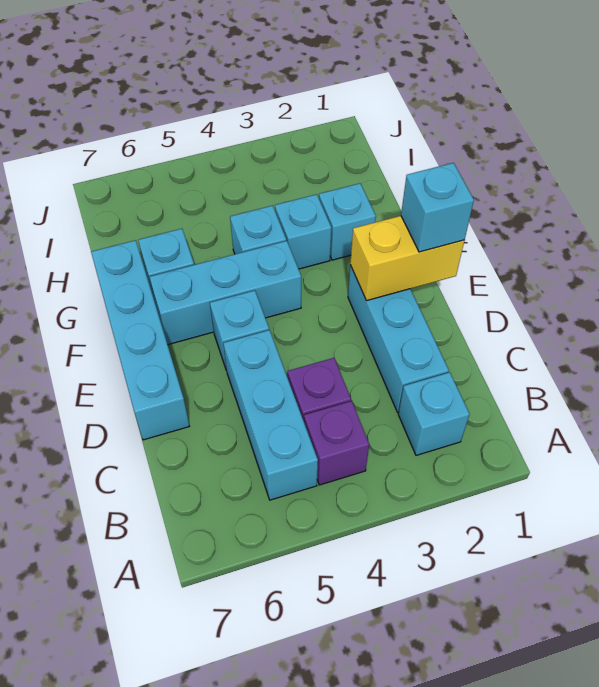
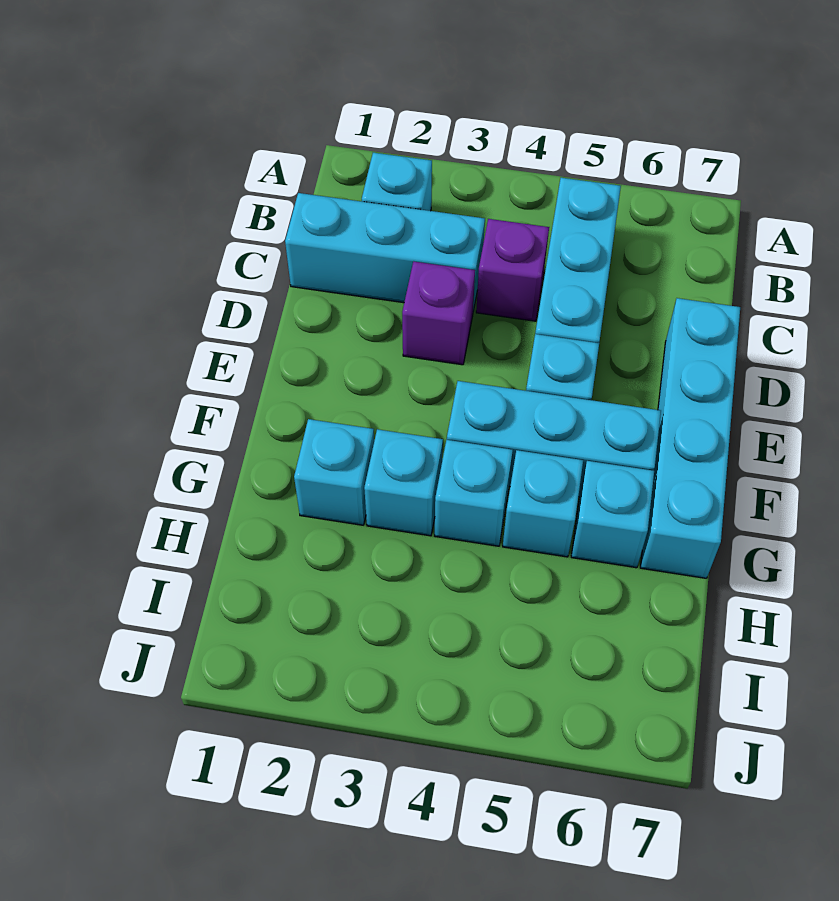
purple brick B4 level 1 -> purple brick D3 level 1
cyan brick C2:E2 level 1 -> cyan brick C1:C3 level 1
yellow brick E1:E2 level 2 -> none
cyan brick E1 level 3 -> cyan brick G5 level 1

